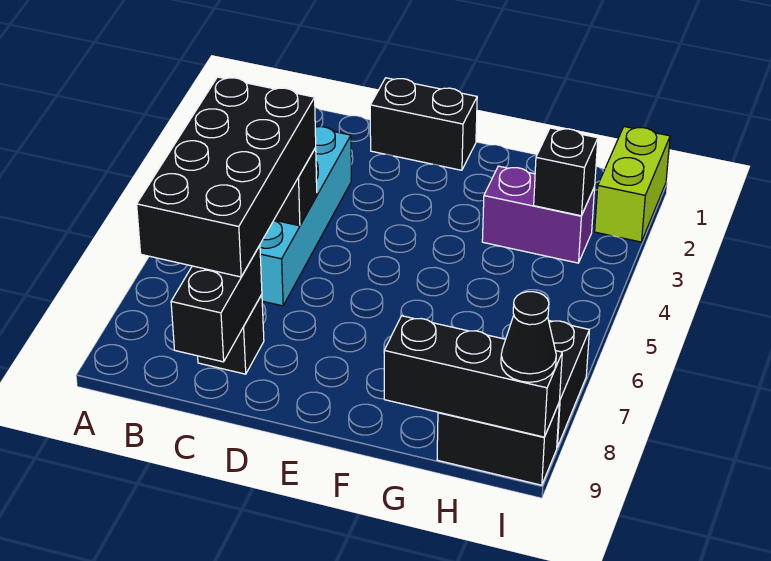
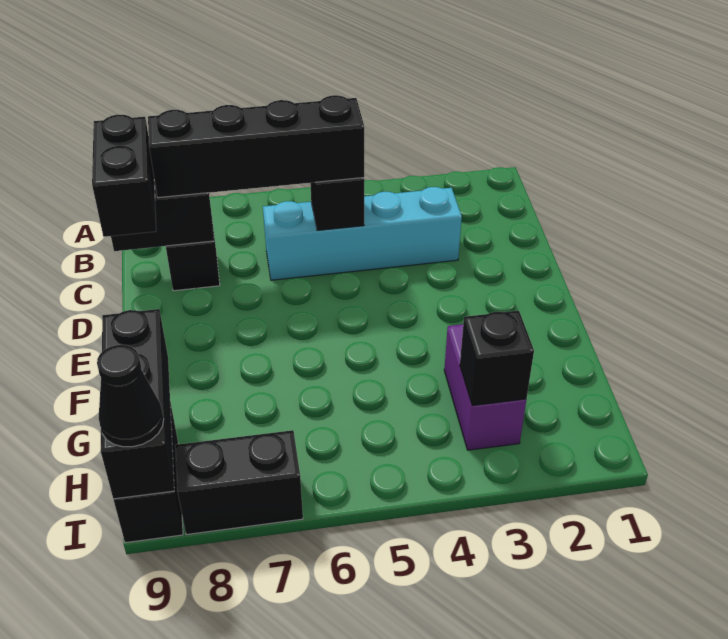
black brick B5:C8 level 3 -> black brick C5:C8 level 3
black brick D1:E1 level 1 -> black brick C9:D9 level 3
lime brick I1:I2 level 1 -> none

